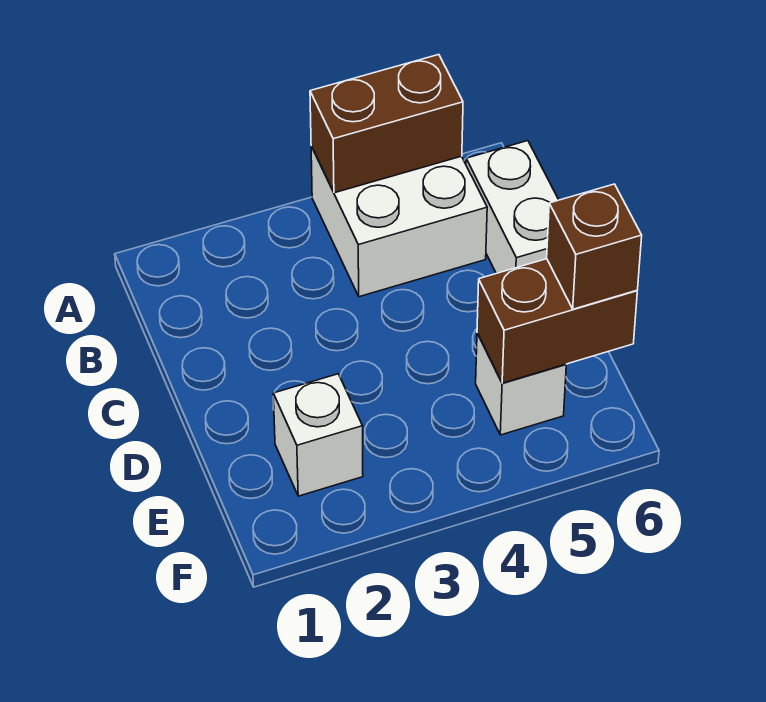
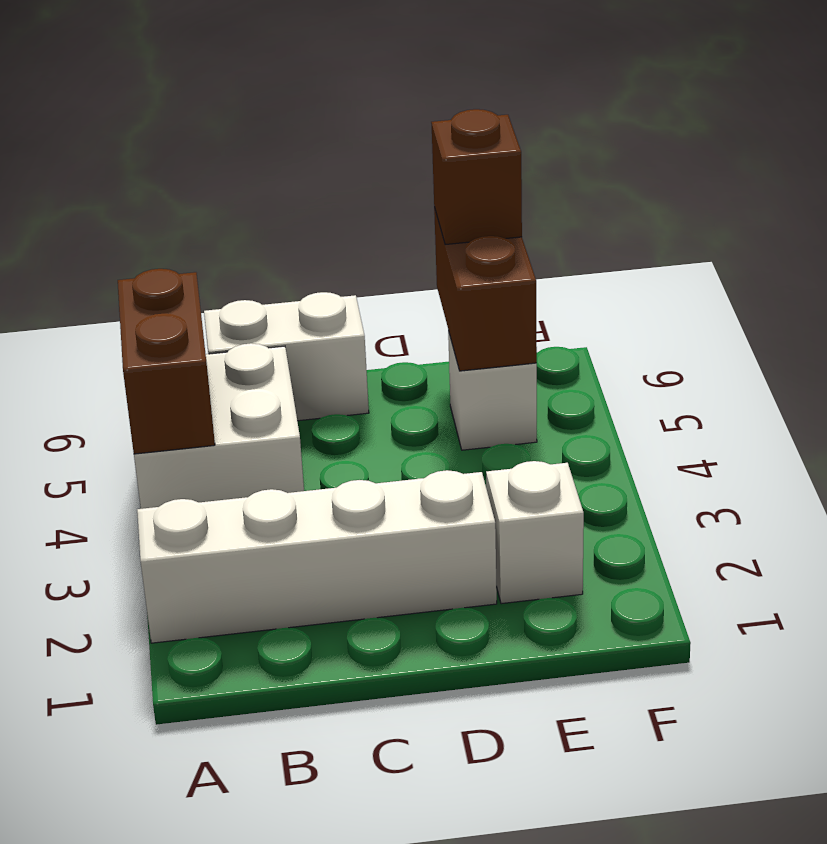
none -> white brick A2:D2 level 1

